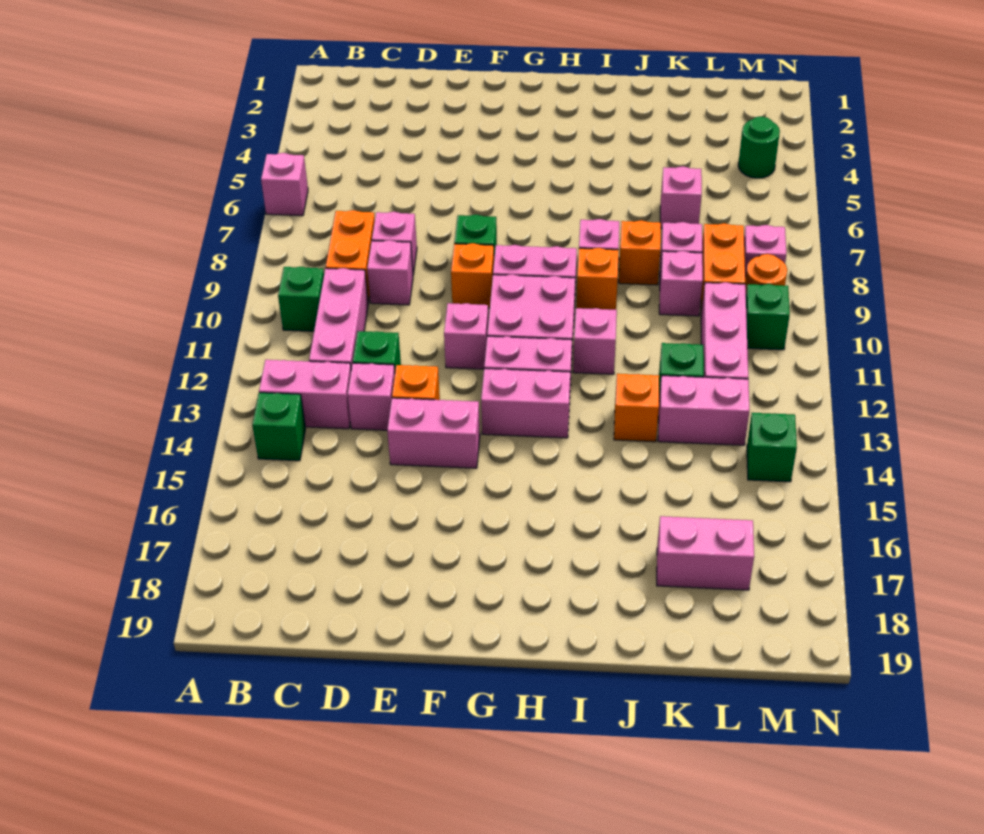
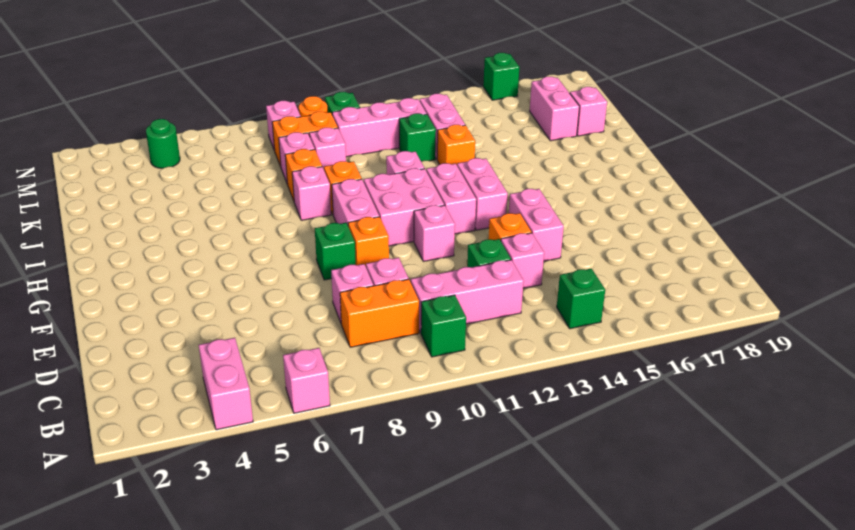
pink brick B13:C13 level 1 -> pink brick A4:B4 level 1
pink brick K6 level 1 -> pink brick K18 level 1
green brick M14 level 1 -> green brick N16 level 1

